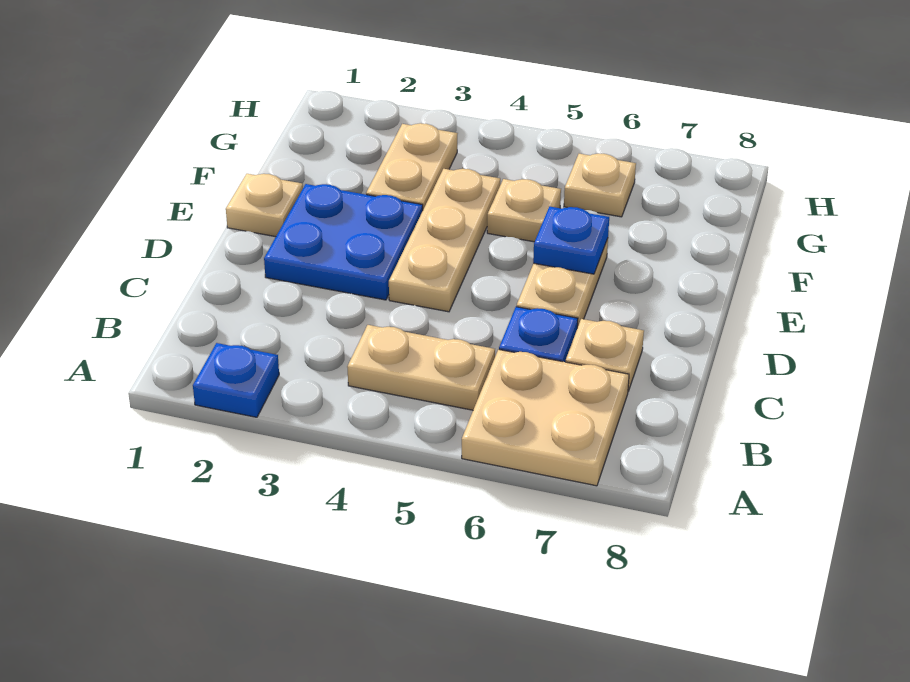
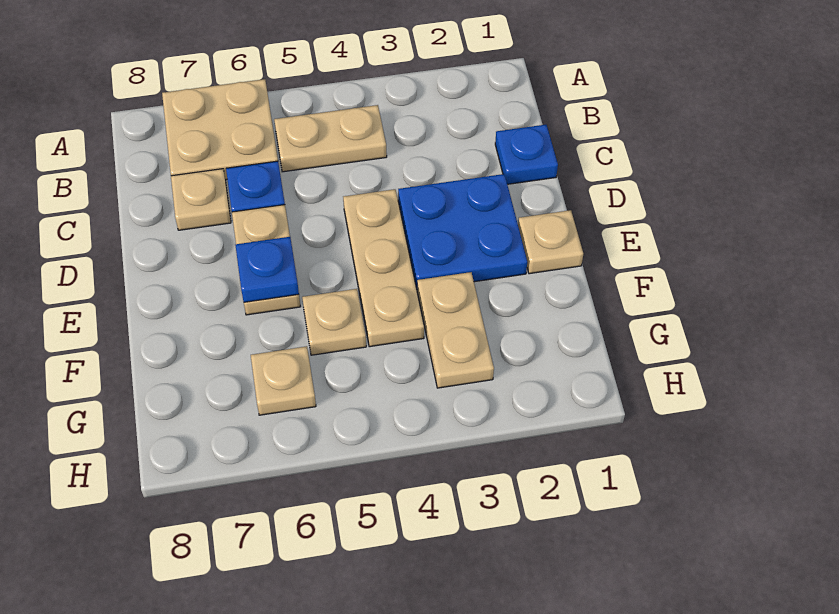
blue plate A2 level 1 -> blue plate C1 level 1

